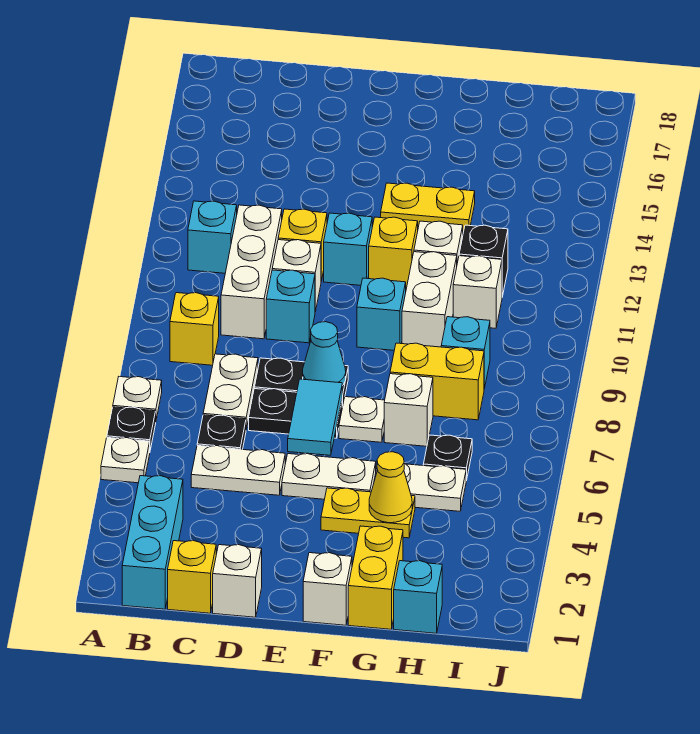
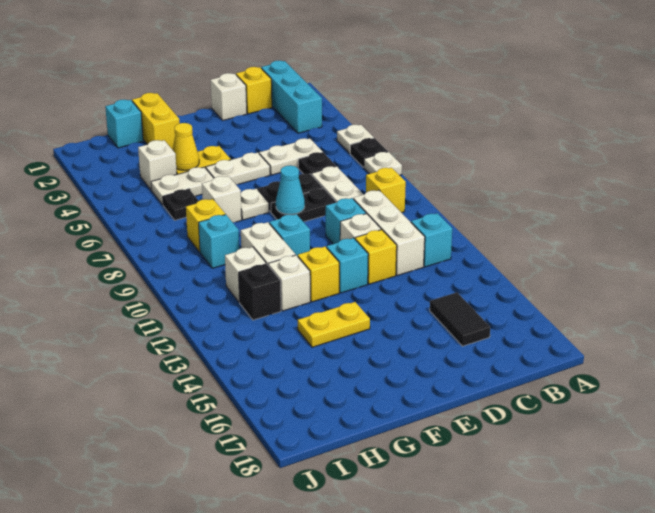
none -> black tile C15:C16 level 1
cyan tile E6:E7 level 2 -> none
white brick F1 level 1 -> white brick H4 level 1
yellow brick G8:H8 level 1 -> yellow brick H8 level 1

